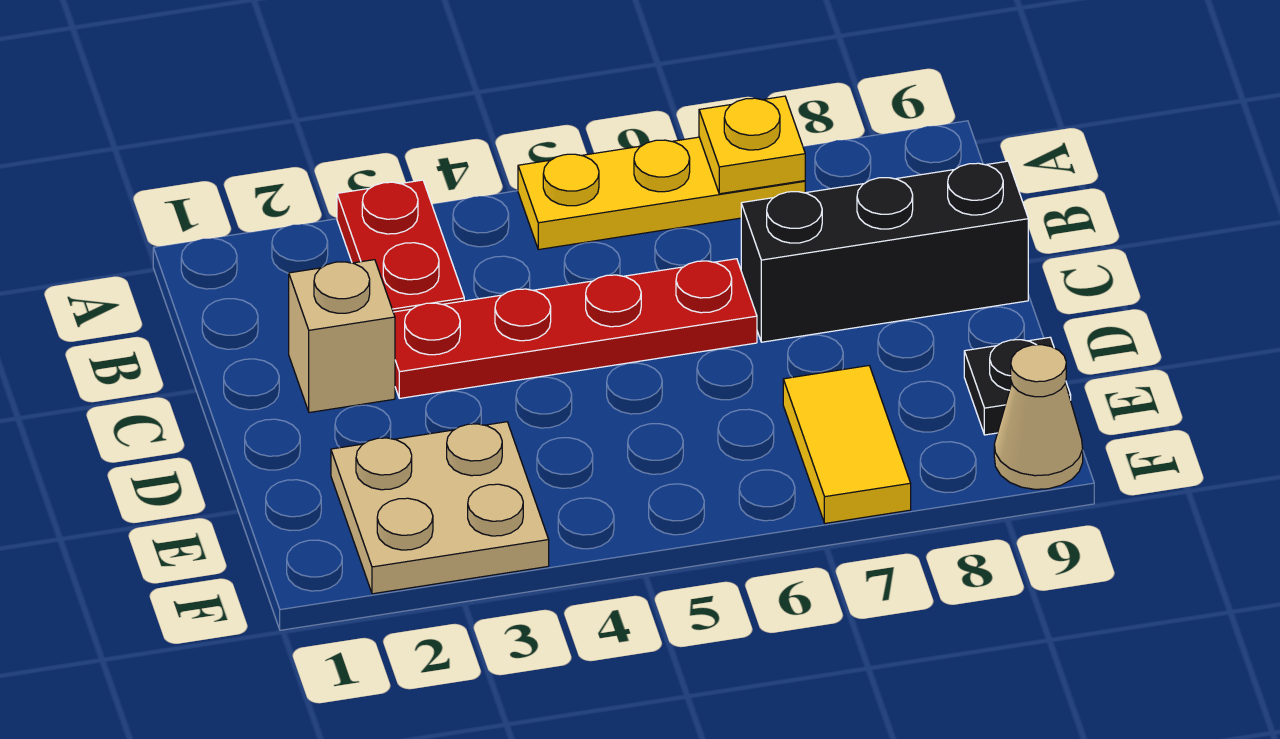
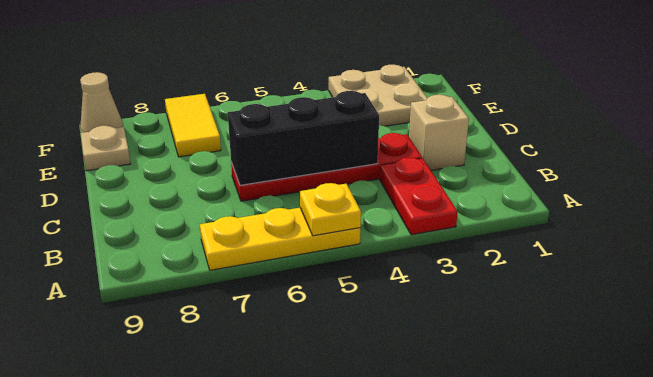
yellow plate A7 level 2 -> yellow plate A5 level 2
black brick C7:C9 level 1 -> black brick C4:C6 level 2
black plate E9 level 1 -> tan plate E9 level 1

